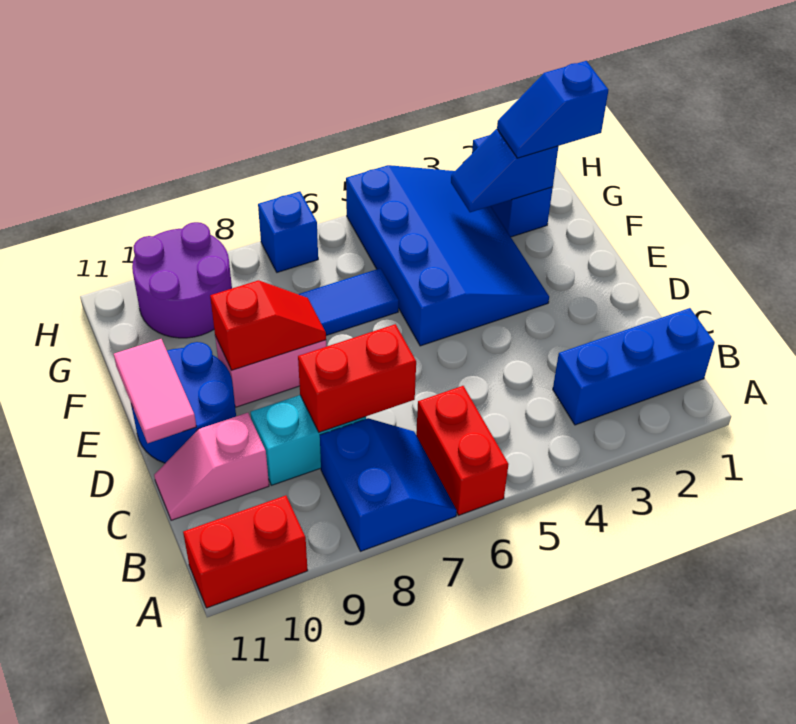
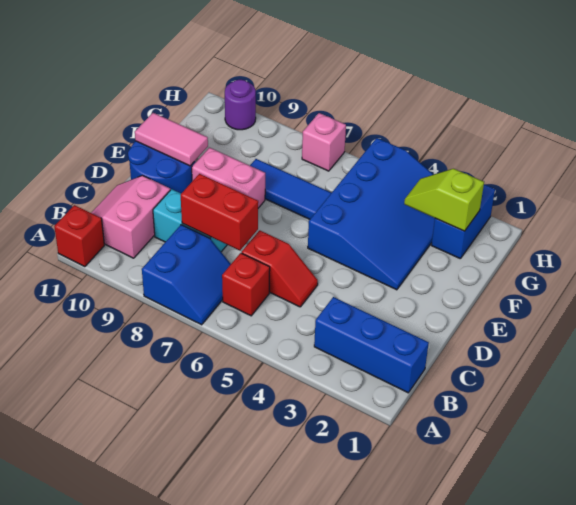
red brick A6:B6 level 1 -> red brick B6 level 1
red brick A10:A11 level 1 -> red brick A11 level 1
pink slope C10:C11 level 1 top 10 -> pink slope B10:C11 level 1 top 10
pink tile D11:E11 level 2 -> pink tile E10:E11 level 2
red slope E8:E9 level 2 top 9 -> red slope C5:C6 level 1 top 6
blue slope G1:G2 level 3 top 1 -> none
blue slope G2:G3 level 2 top 2 -> lime slope G2:G3 level 2 top 2
purple round brick G9:H10 level 1 -> purple round brick H10 level 1
blue brick H7 level 1 -> pink brick H7 level 1

